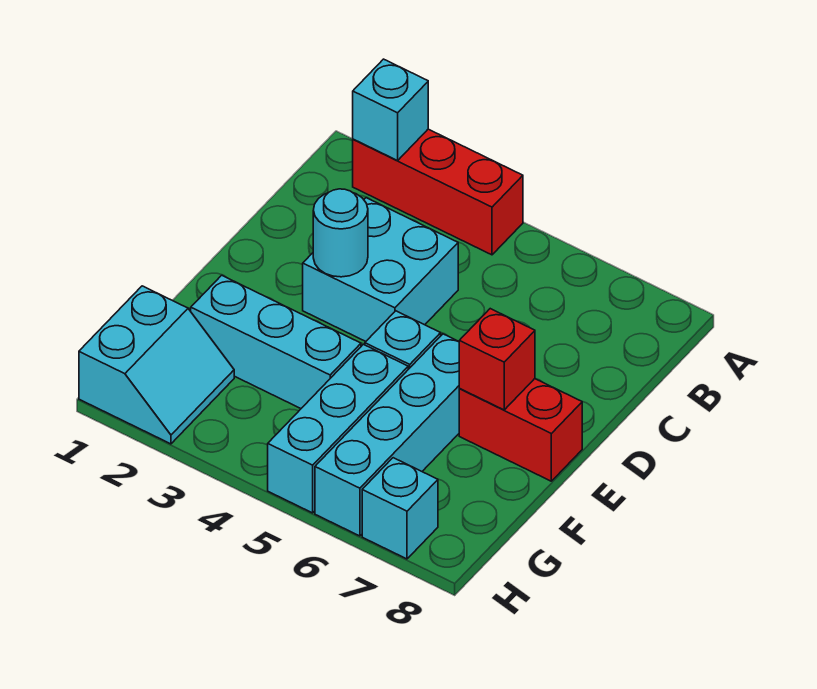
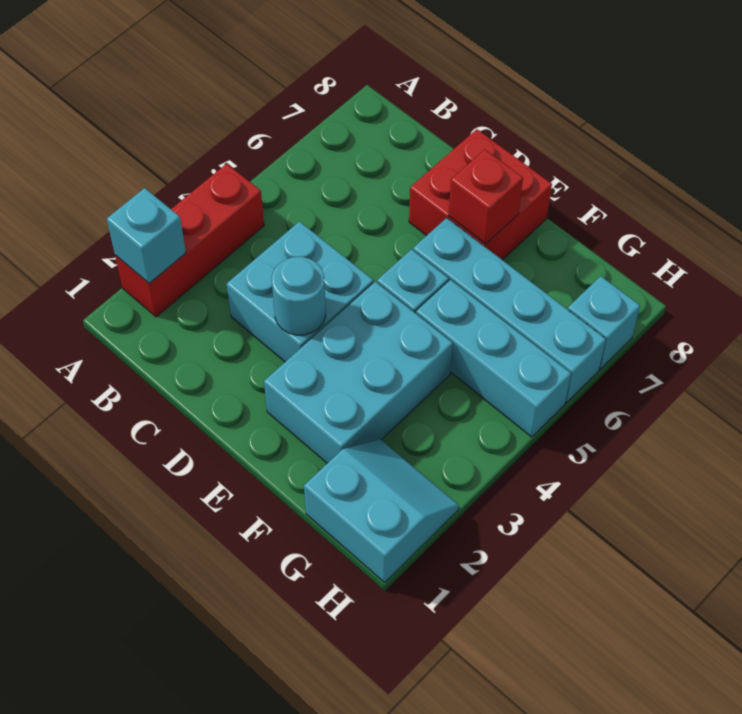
red brick E7:E8 level 1 -> red brick D7:E8 level 1
cyan brick F2:F4 level 1 -> cyan brick E2:F4 level 1

